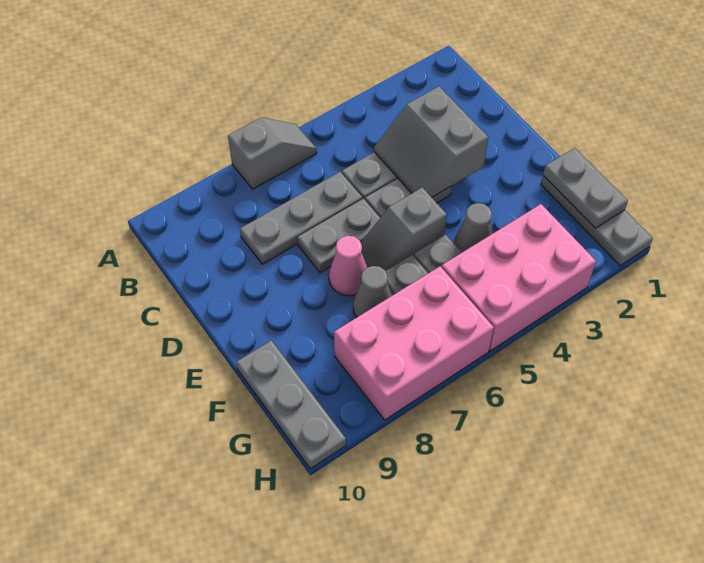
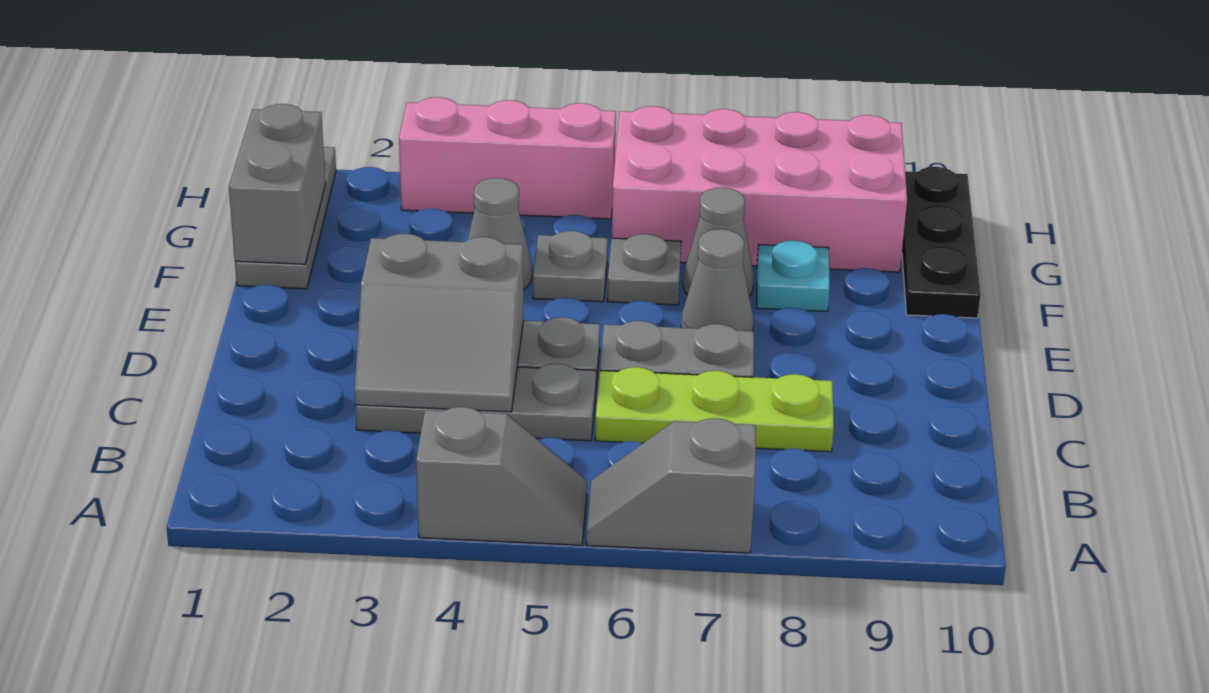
grey slope C3:D4 level 2 top 3 -> grey slope C3:D4 level 2 top D
grey plate C6:C8 level 1 -> lime plate C6:C8 level 1
grey slope E5:E6 level 1 top 5 -> grey slope A4:A5 level 1 top 4
pink cone E7 level 1 -> grey cone E7 level 1
grey plate F1:G1 level 2 -> grey brick F1:G1 level 2
none -> cyan plate F8 level 1
grey plate F10:H10 level 1 -> black plate F10:H10 level 1
pink brick G3:H5 level 1 -> pink brick H3:H5 level 1
pink brick G6:H8 level 1 -> pink brick G6:H9 level 1

